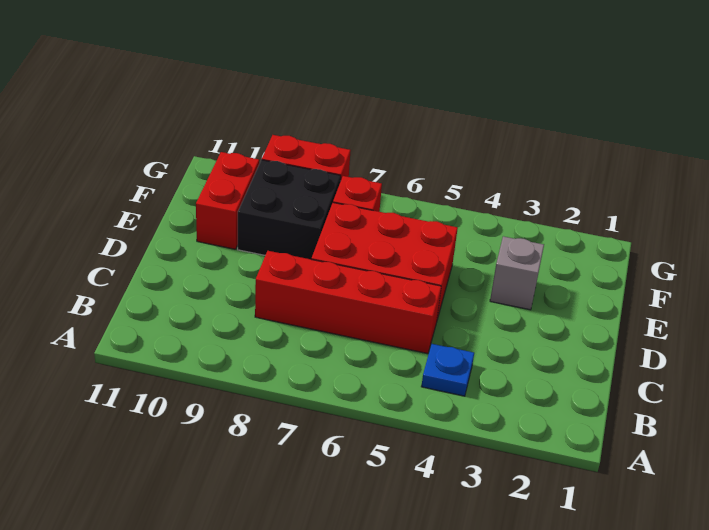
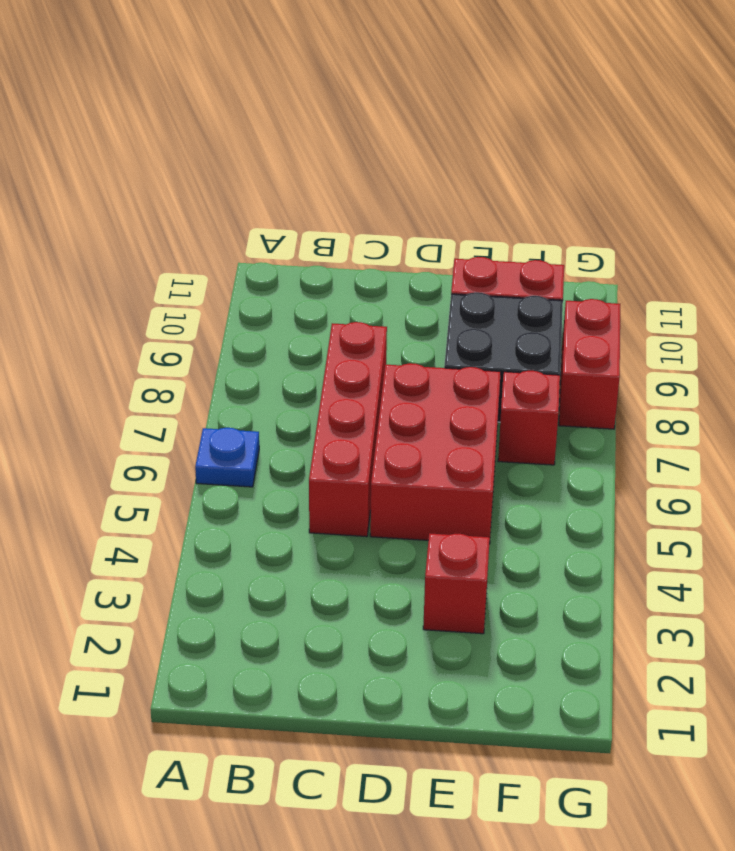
blue plate B4 level 1 -> blue plate A6 level 1
grey brick E3 level 1 -> red brick E3 level 1

